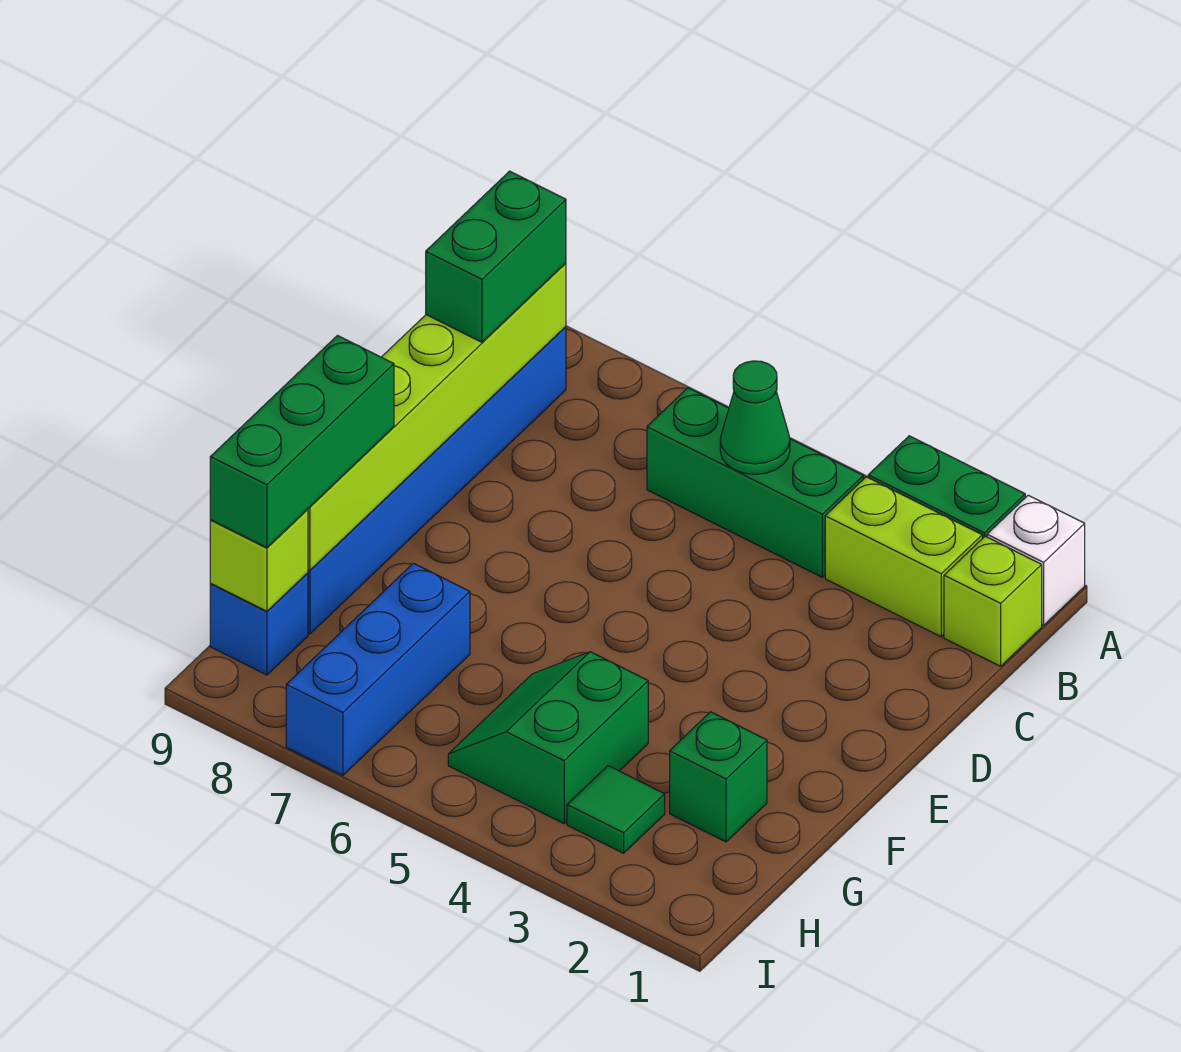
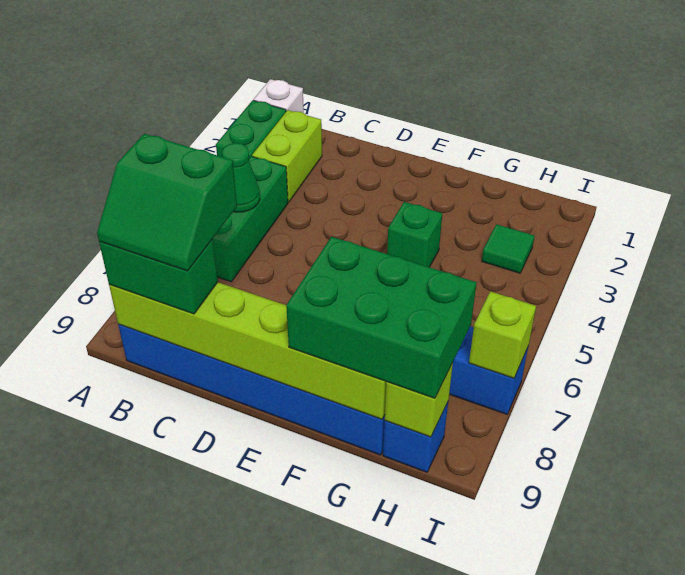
lime brick B1 level 1 -> lime brick I7 level 2
green brick F9:H9 level 3 -> green brick F8:H9 level 3
green brick G2 level 1 -> green brick F4 level 1
green slope G4:H5 level 1 top 4 -> green slope B8:C9 level 4 top 8

